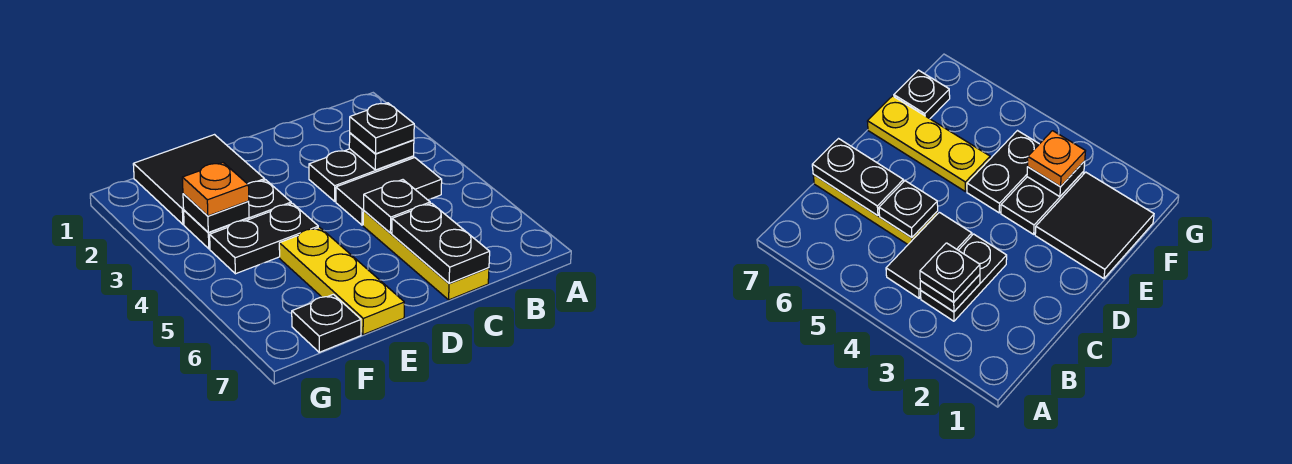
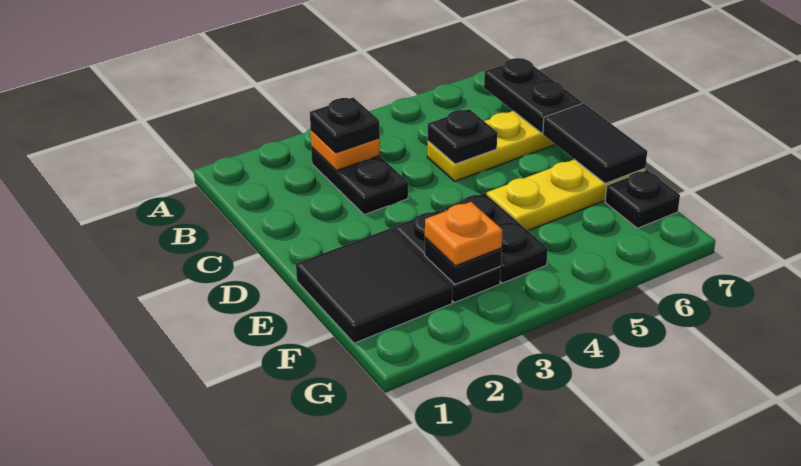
black plate B3 level 2 -> orange plate B3 level 2
black tile B4:C4 level 1 -> black tile D7:E7 level 2
black plate C6:C7 level 2 -> black plate B7:C7 level 2

